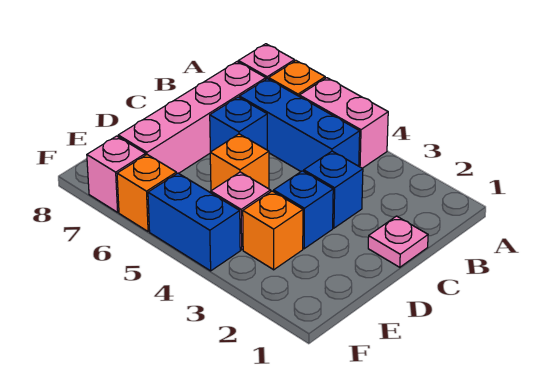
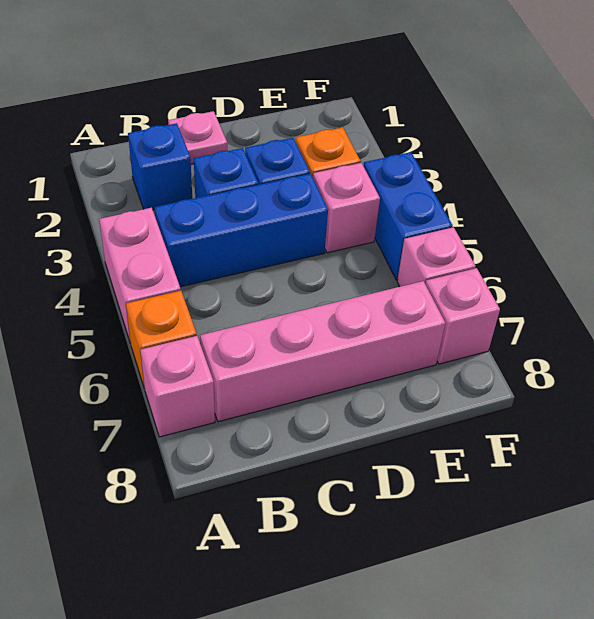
blue brick B4:B6 level 1 -> blue brick B4:D4 level 1
blue brick C6 level 1 -> blue brick B2 level 1
orange brick D5 level 1 -> none
orange brick F6 level 1 -> pink brick F6 level 1

